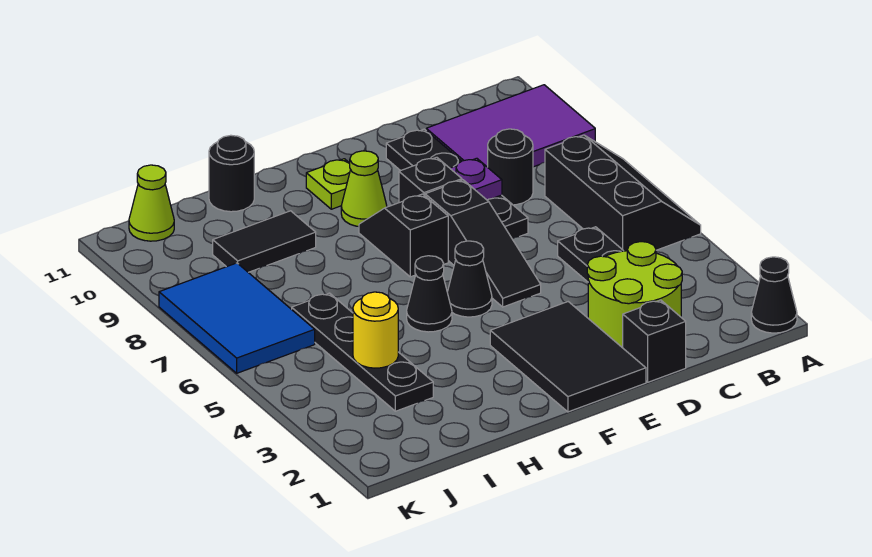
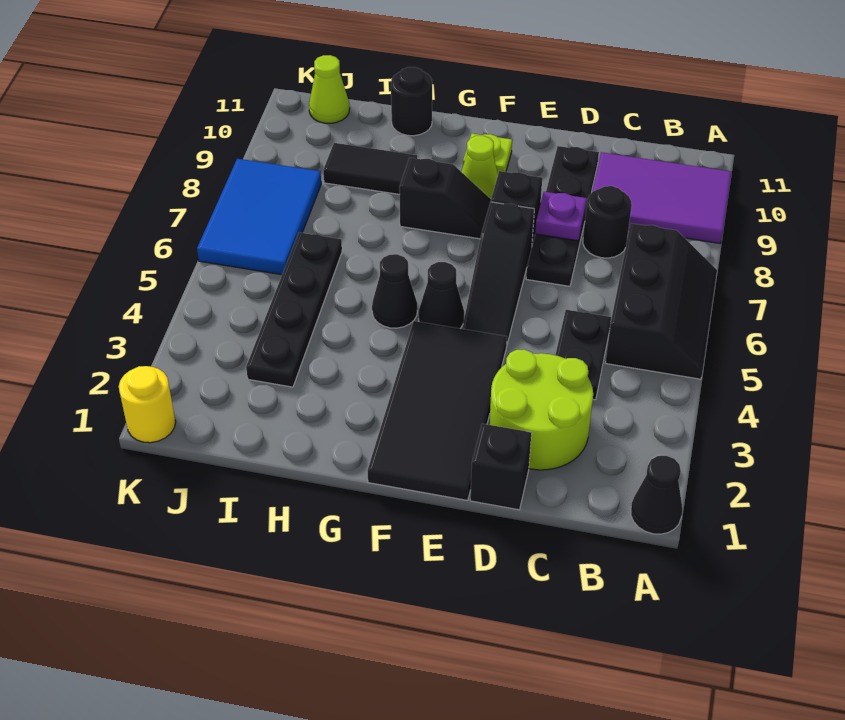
black tile E1:F3 level 1 -> black tile E1:F4 level 1
black slope F7:F8 level 1 top 7 -> black slope F8:G8 level 1 top G
yellow round brick I4 level 2 -> yellow round brick K1 level 1

